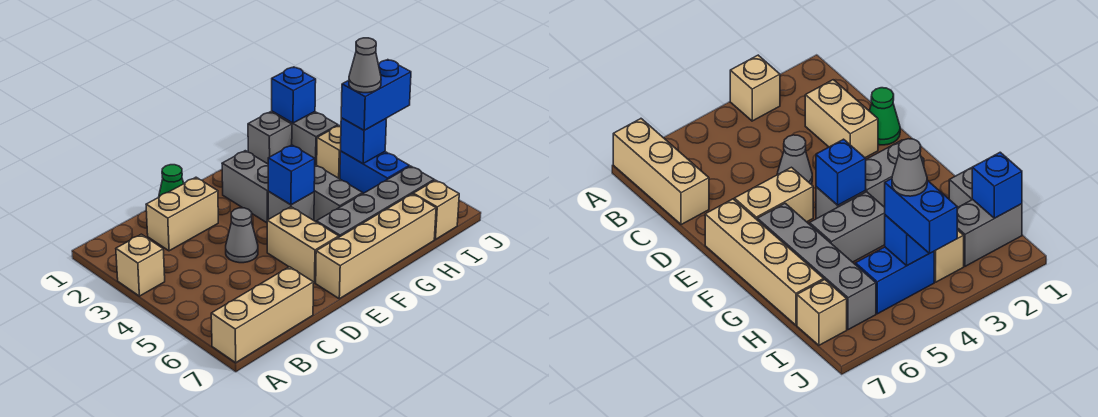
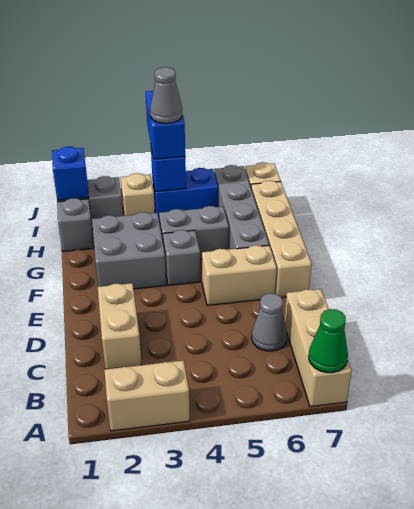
tan brick A3 level 1 -> tan brick A2:A3 level 1
green cone D1 level 1 -> green cone A7 level 2
grey cone D4 level 1 -> grey cone C6 level 1
grey brick F2:F3 level 1 -> grey brick F2:G3 level 1
blue brick F4 level 2 -> none

